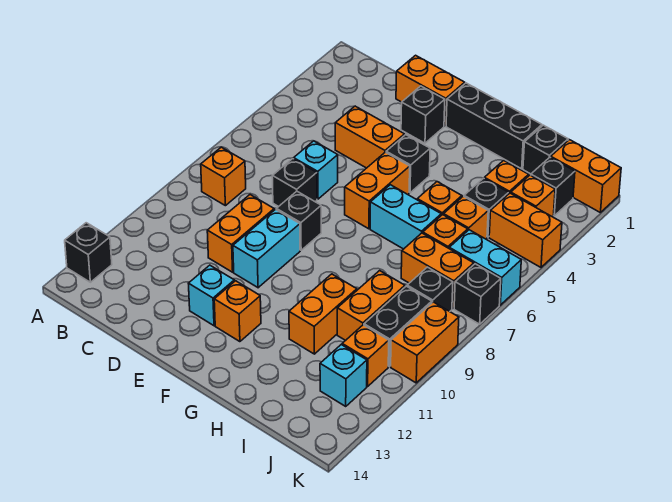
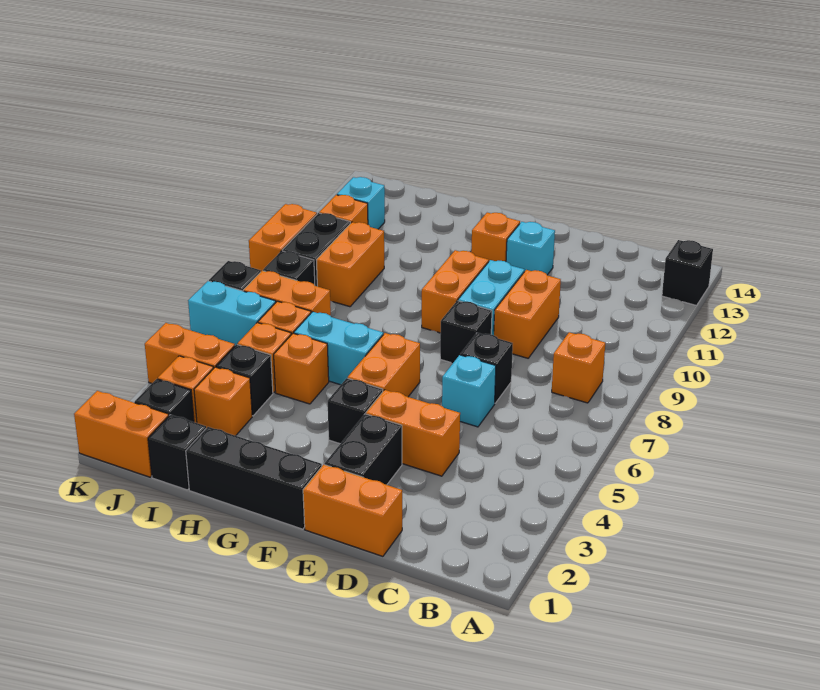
black brick E2 level 1 -> black brick E2:E3 level 1
orange brick H10:H11 level 1 -> orange brick F9:F10 level 1

